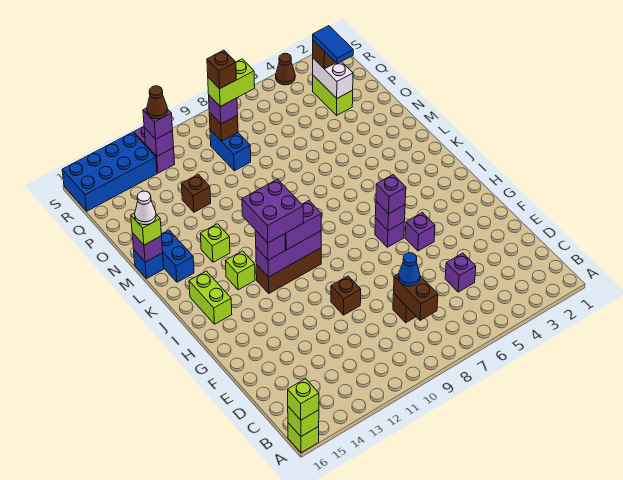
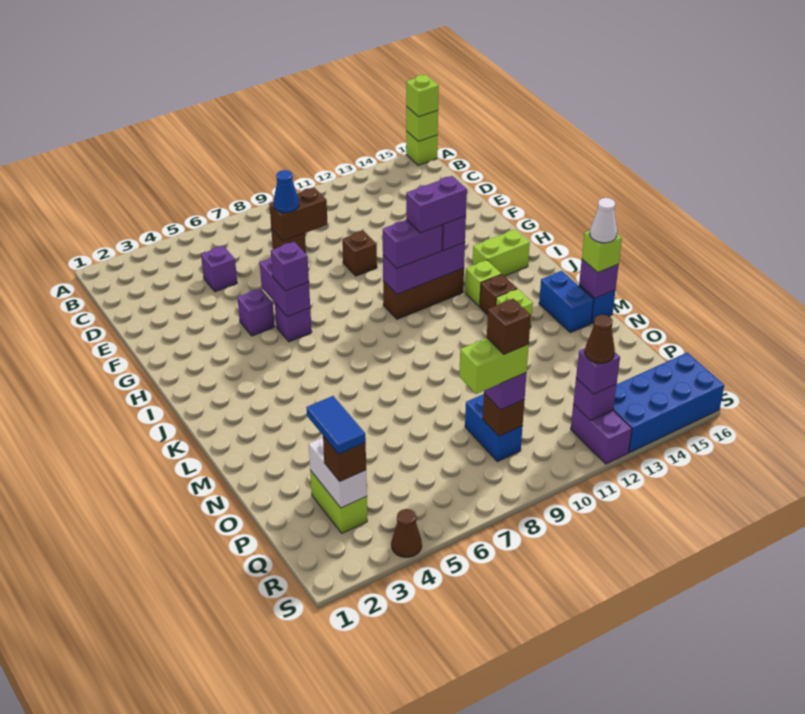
brown brick C8:D8 level 2 -> brown brick D8:D9 level 2
purple brick H6 level 2 -> purple brick G6:H6 level 2
purple brick I11:J12 level 4 -> purple brick I11:I12 level 4
lime brick I15:J15 level 1 -> lime brick I14:I15 level 1
brown brick O12 level 1 -> brown brick K13 level 1

